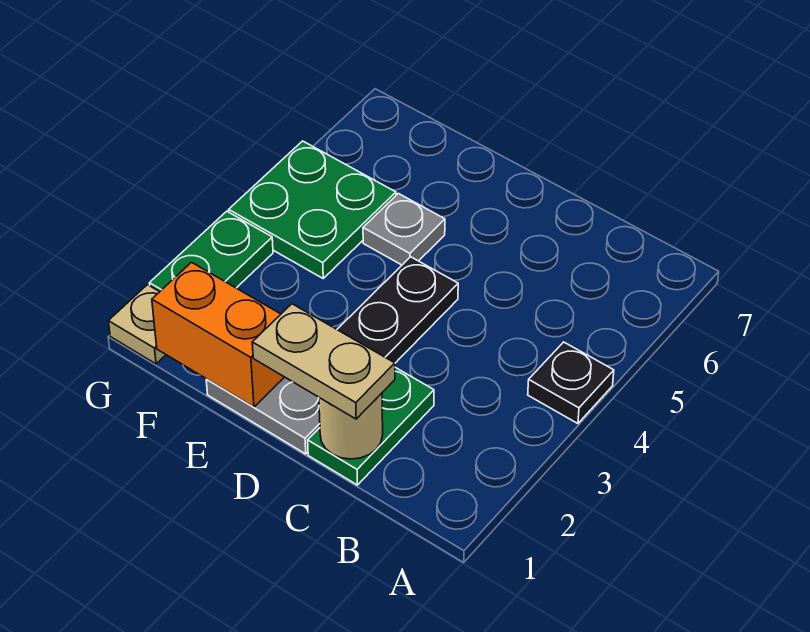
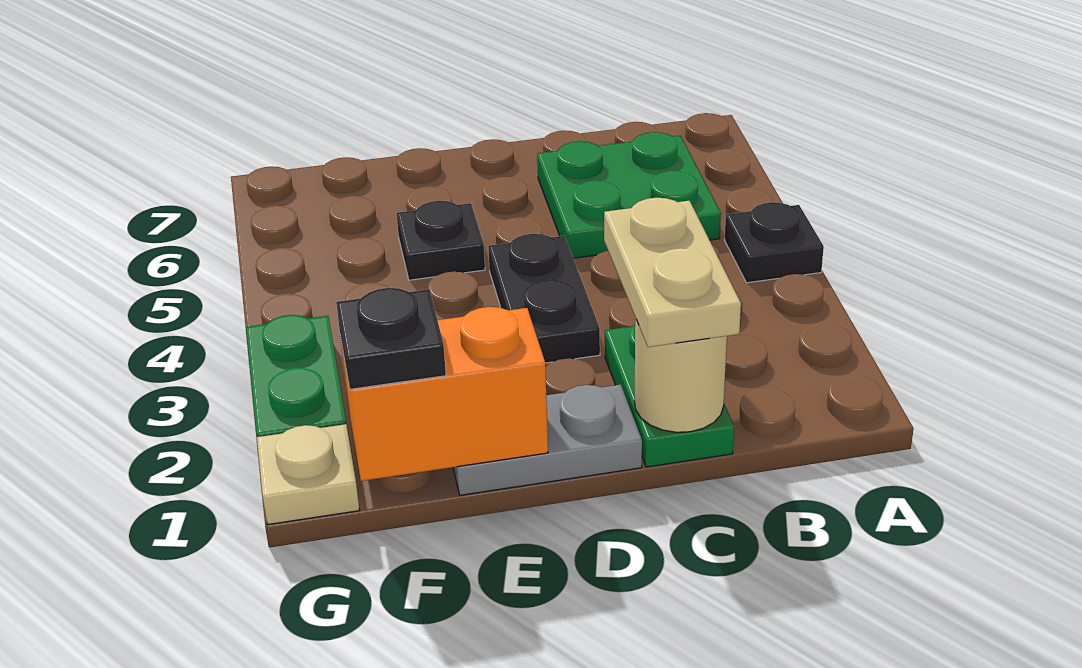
tan plate C1:D1 level 3 -> tan plate C1:C2 level 3
grey plate E5 level 1 -> black plate E5 level 1
none -> black plate F1 level 3
green plate F4:G5 level 1 -> green plate B5:C6 level 1

